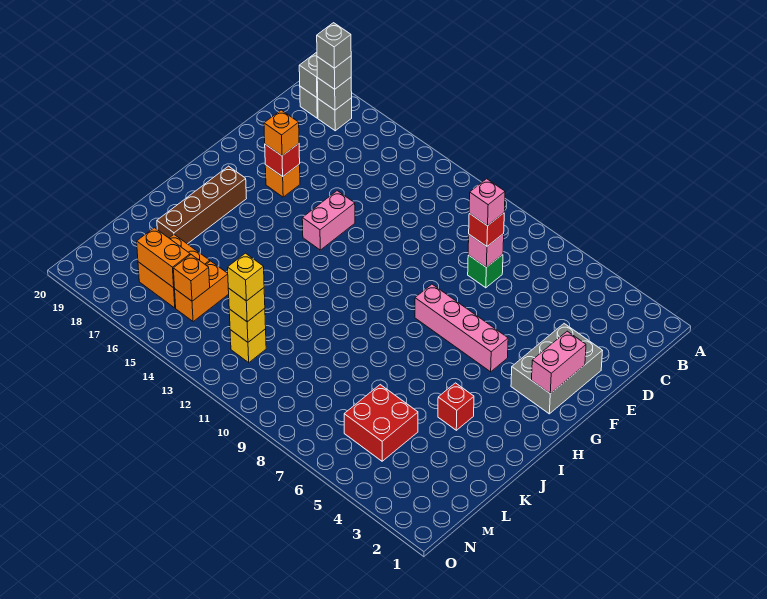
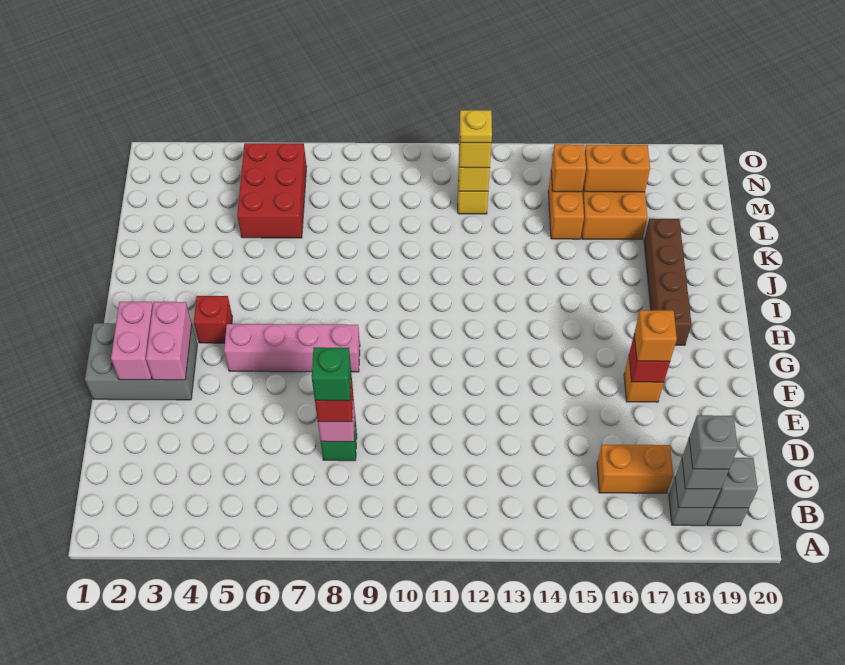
none -> orange brick C16:C17 level 1
pink brick D8 level 4 -> green brick D8 level 4
grey brick E2:G3 level 1 -> grey brick F1:G3 level 1
pink brick F14:G14 level 1 -> pink brick F3:G3 level 2
red brick J4 level 1 -> red brick H4 level 1
red brick L5:M6 level 1 -> red brick L5:N6 level 1
yellow brick M12 level 4 -> yellow plate M12 level 4

